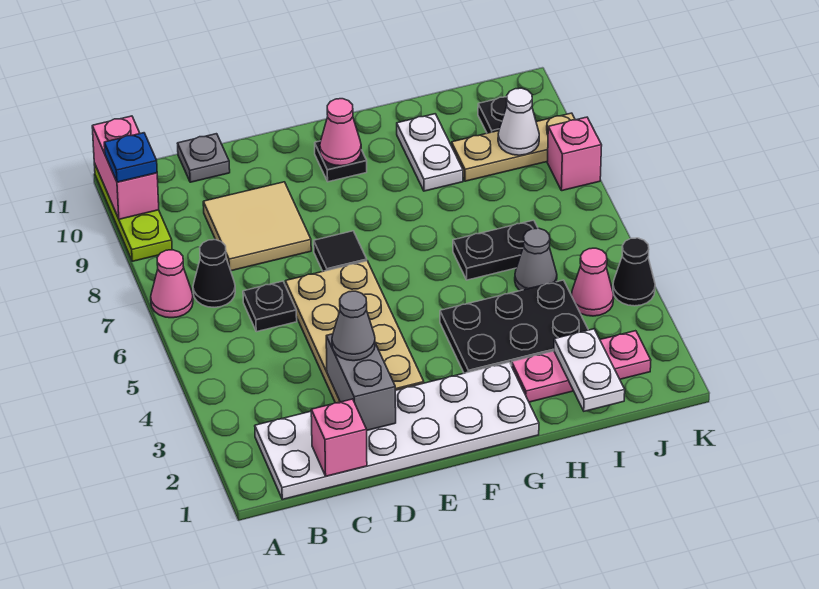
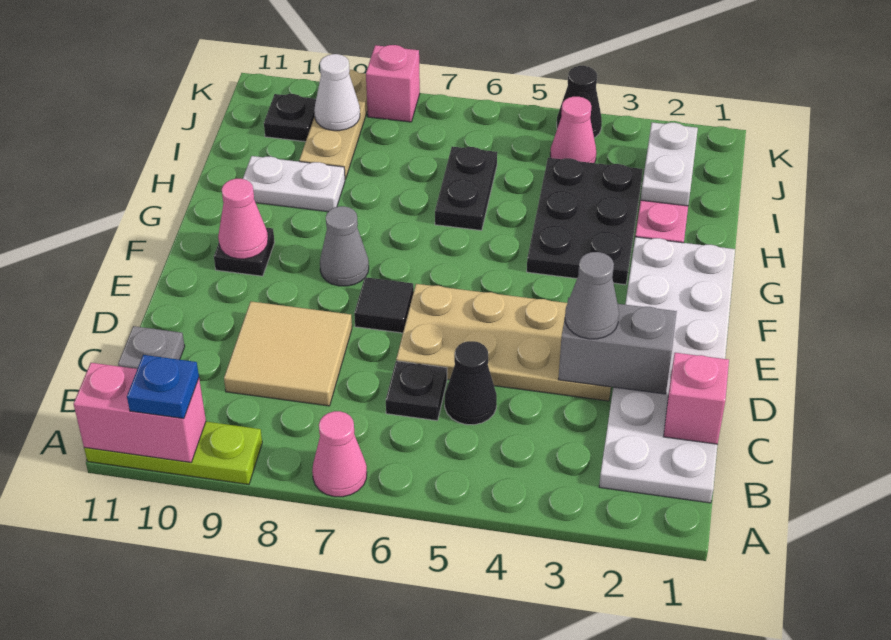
black cone B7 level 1 -> black cone C5 level 1
white plate I1:I2 level 2 -> white plate I2:J2 level 2
grey cone I5 level 1 -> grey cone F8 level 1

